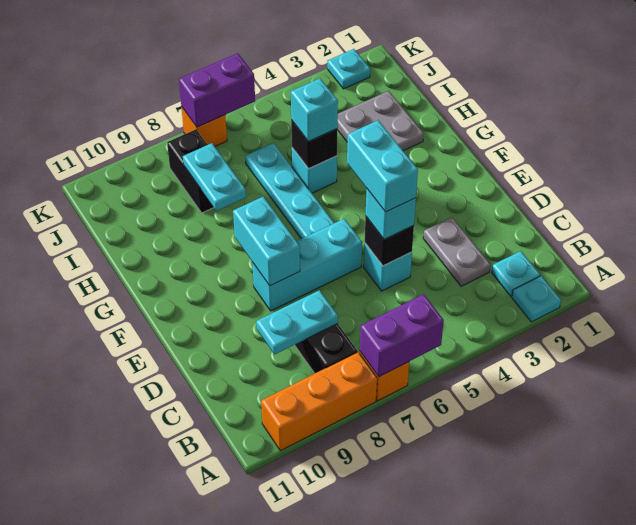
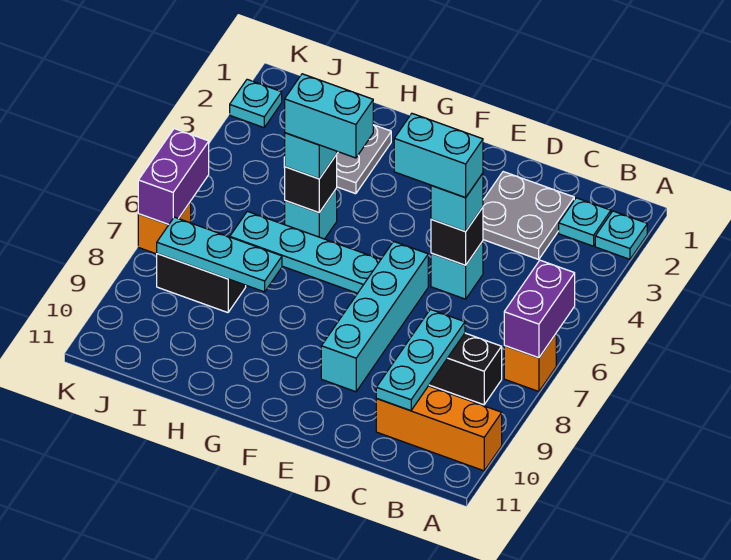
orange brick A8:A10 level 1 -> orange brick A10:C10 level 1
grey plate C3:D3 level 1 -> grey plate C2:D3 level 1
cyan plate C8:C9 level 2 -> cyan plate C8:C10 level 2
cyan brick E6:E8 level 1 -> cyan brick E6:E9 level 1
cyan brick E8:F8 level 2 -> cyan brick G5:H5 level 4
cyan plate H8:I8 level 2 -> cyan plate H8:J8 level 2

